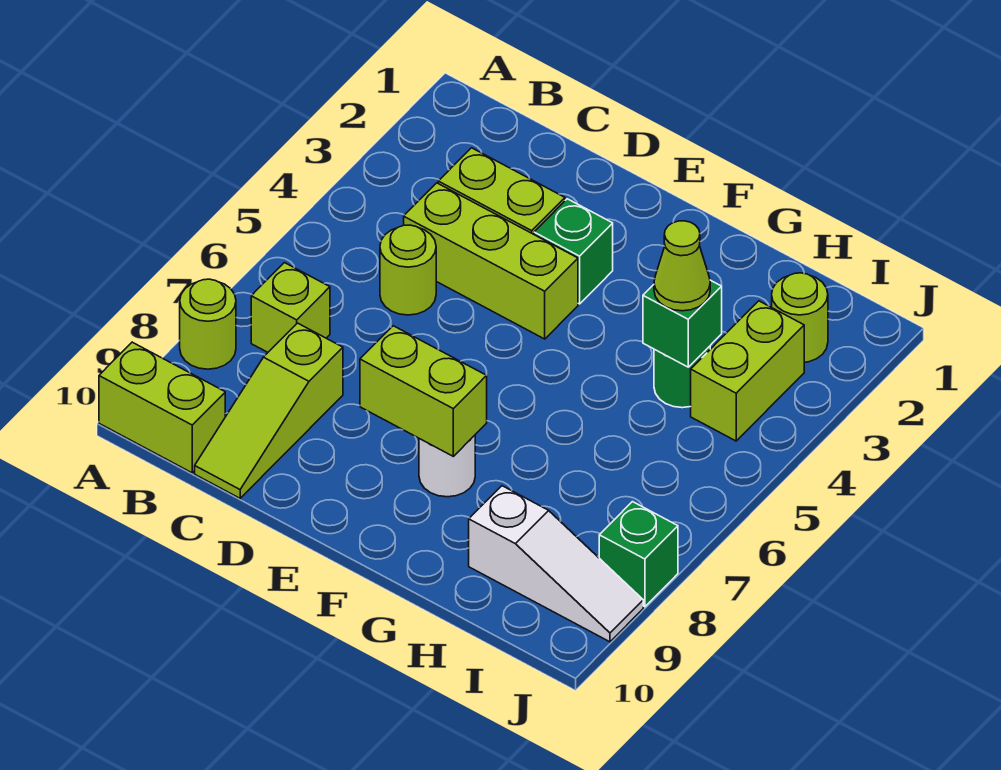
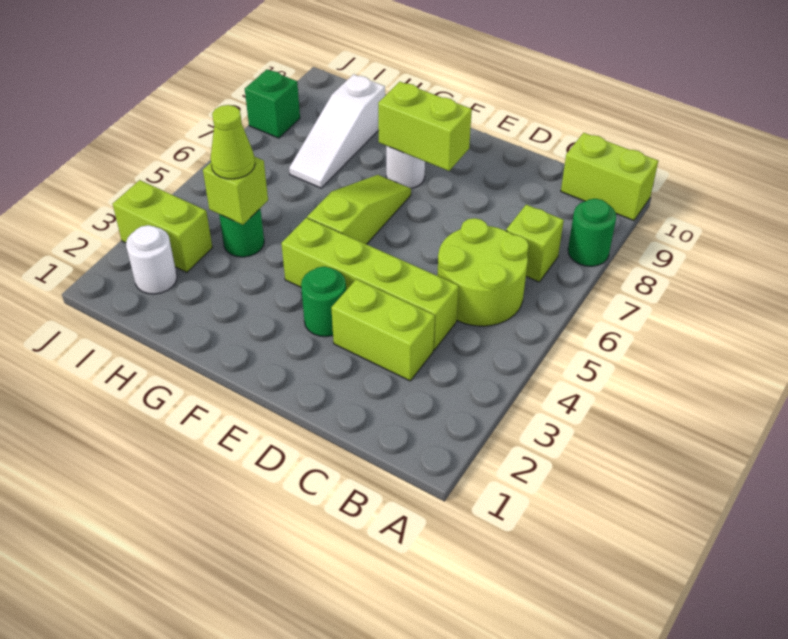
lime round brick A8 level 1 -> green round brick A8 level 1
lime brick C4:E4 level 1 -> lime brick C4:F4 level 1
lime round brick C5 level 1 -> lime round brick B5:C6 level 1
lime slope C8:C10 level 1 top 8 -> lime slope F5:F7 level 1 top 5
green brick E3 level 1 -> green round brick E3 level 1
green brick H4 level 2 -> lime brick H4 level 2
white slope H9:J9 level 1 top H -> white slope H7:H9 level 1 top 9
lime round brick I2 level 1 -> white round brick I2 level 1
lime brick I3:I4 level 1 -> lime brick I3:J3 level 1

